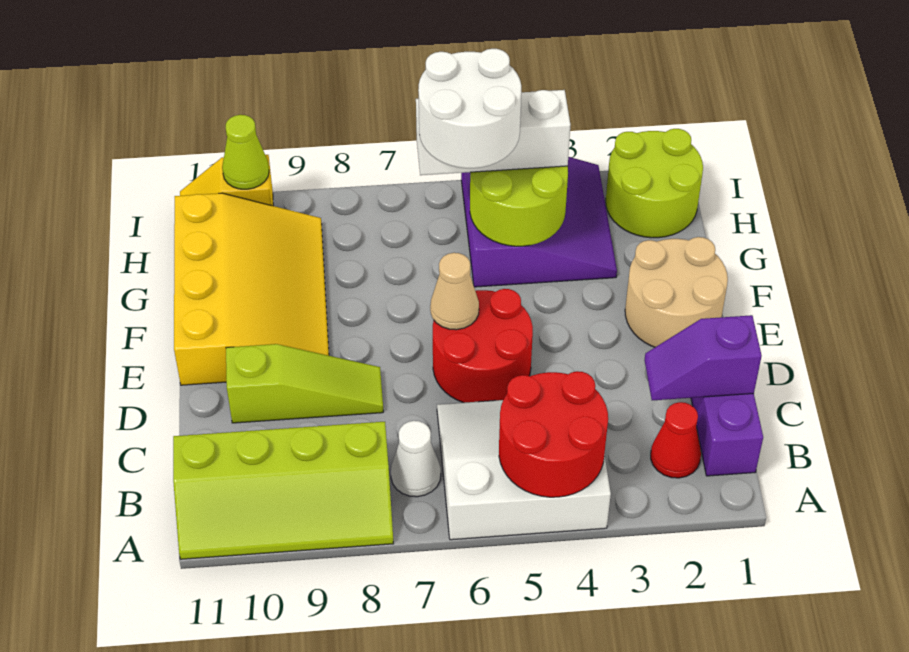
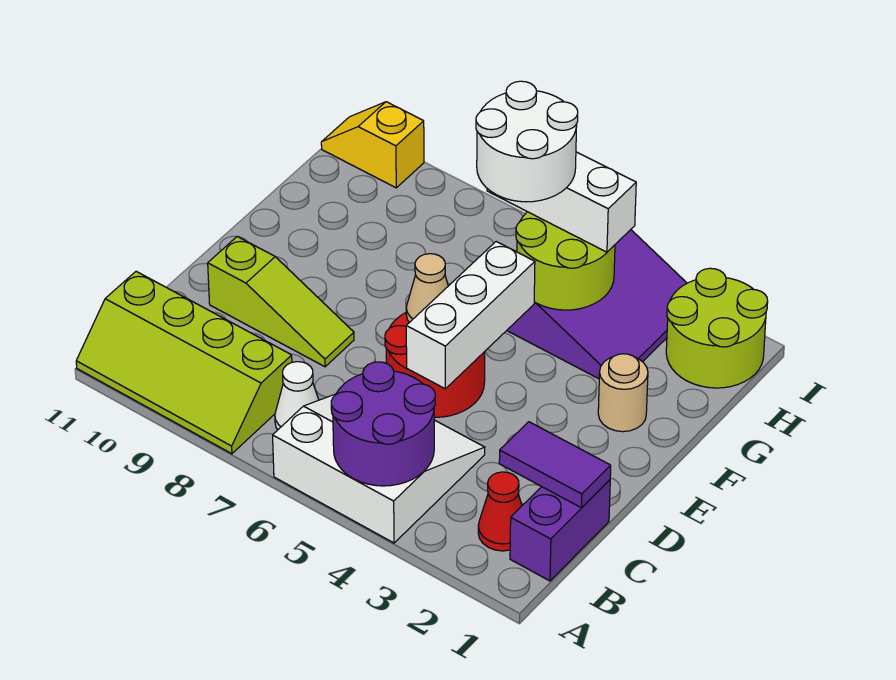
red round brick A4:B5 level 2 -> purple round brick A4:B5 level 2
purple slope C1:C2 level 2 top 1 -> purple tile C1:C2 level 2
none -> white brick D5:F5 level 2
tan round brick E1:F2 level 1 -> tan round brick F2 level 1
yellow slope E9:H11 level 1 top 11 -> none
lime cone I10 level 2 -> none

